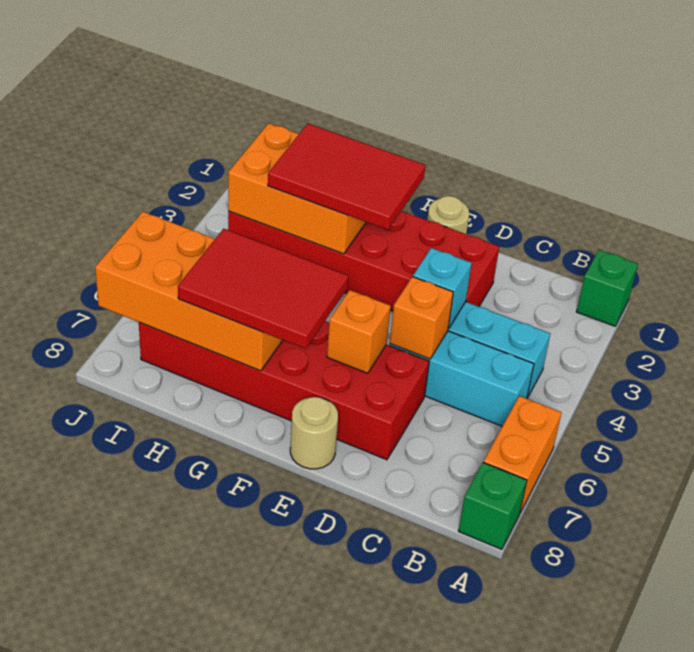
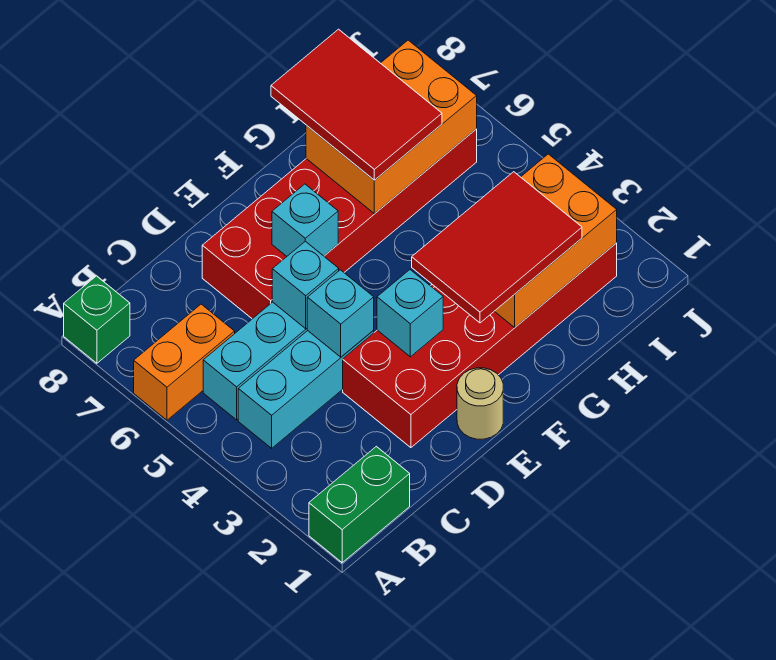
green brick A1 level 1 -> green brick A1:B1 level 1
orange brick A6:A7 level 1 -> orange brick A6:B6 level 1
orange brick D5 level 2 -> cyan brick D5 level 2
none -> cyan brick E3 level 2
orange brick E6 level 2 -> cyan brick E6 level 2
tan round brick E8 level 1 -> none
red tile F6:H7 level 3 -> red tile G6:H8 level 3
orange brick G6:J7 level 2 -> orange brick G6:I7 level 2

